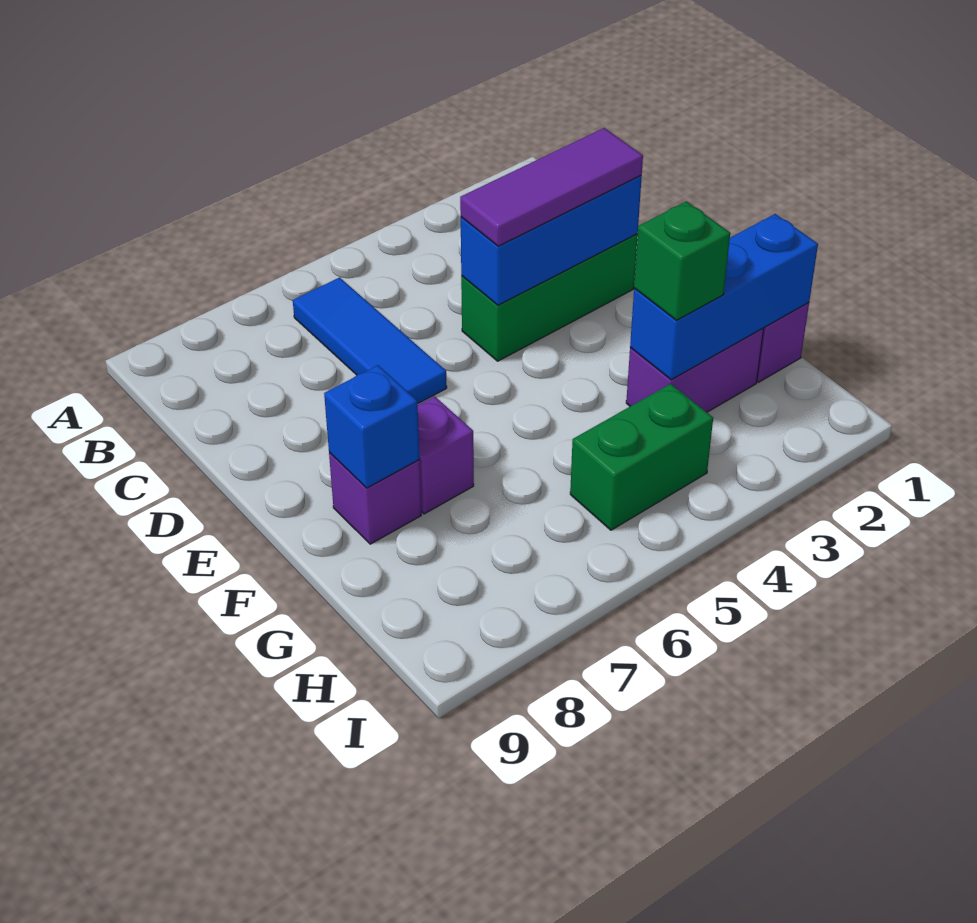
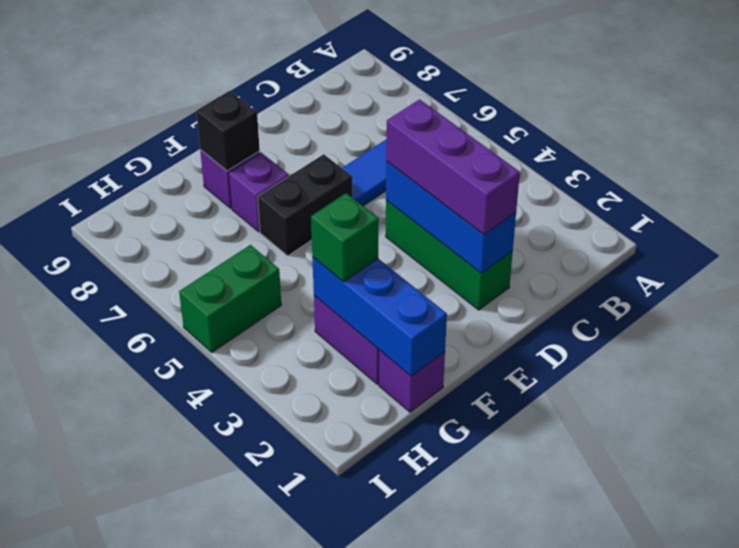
purple tile D2:D4 level 3 -> purple brick D2:D4 level 3
none -> black brick E6:F6 level 1
blue brick F8 level 2 -> black brick F8 level 2
green brick H4:H5 level 1 -> green brick H5:I5 level 1

